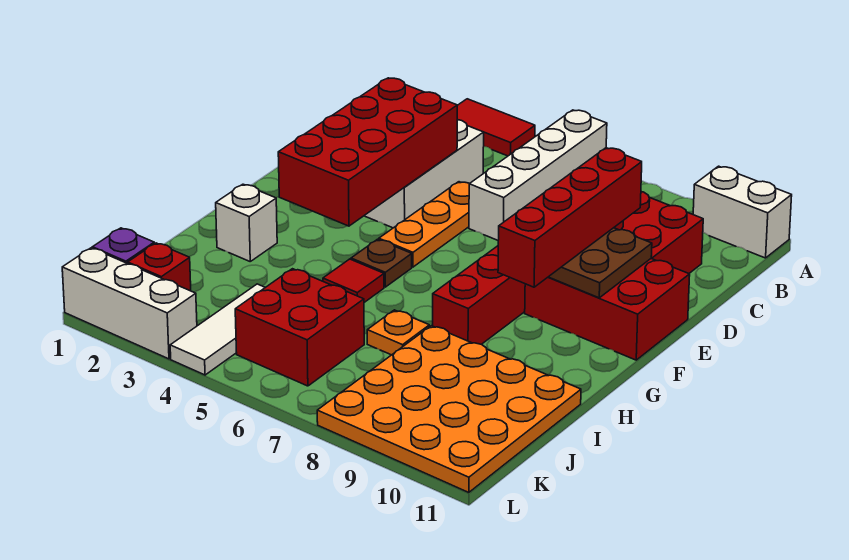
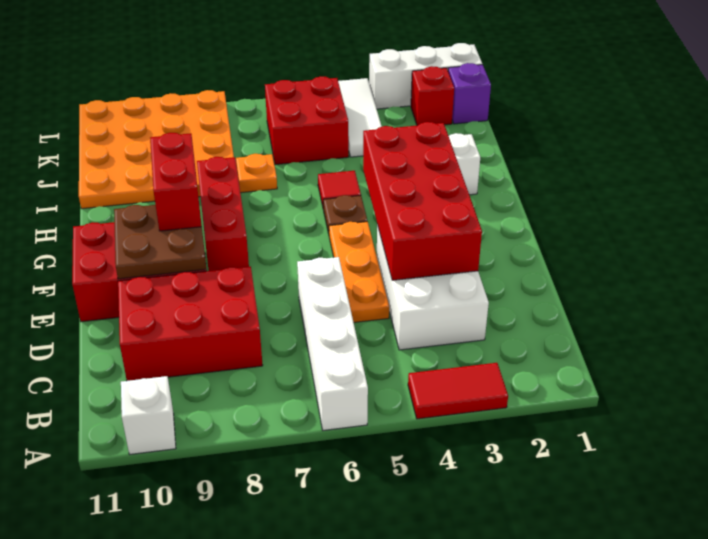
white brick A10:A11 level 1 -> white brick A10 level 1
red brick D9:G9 level 3 -> red brick F9:G9 level 3

